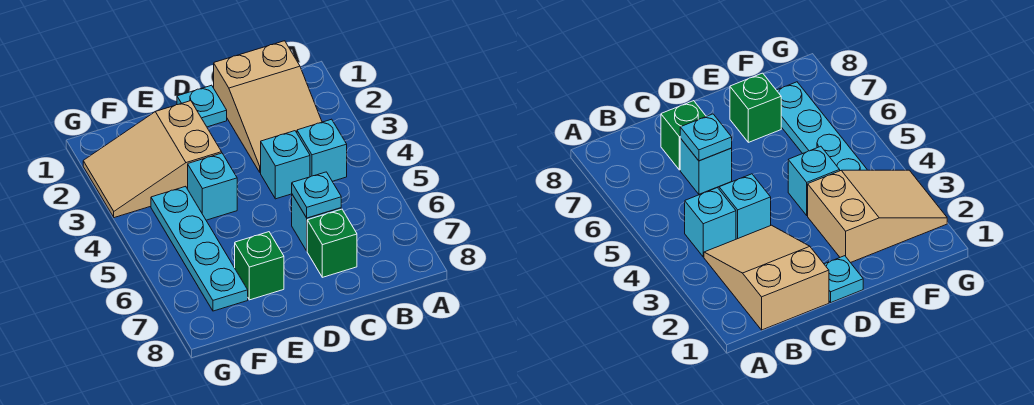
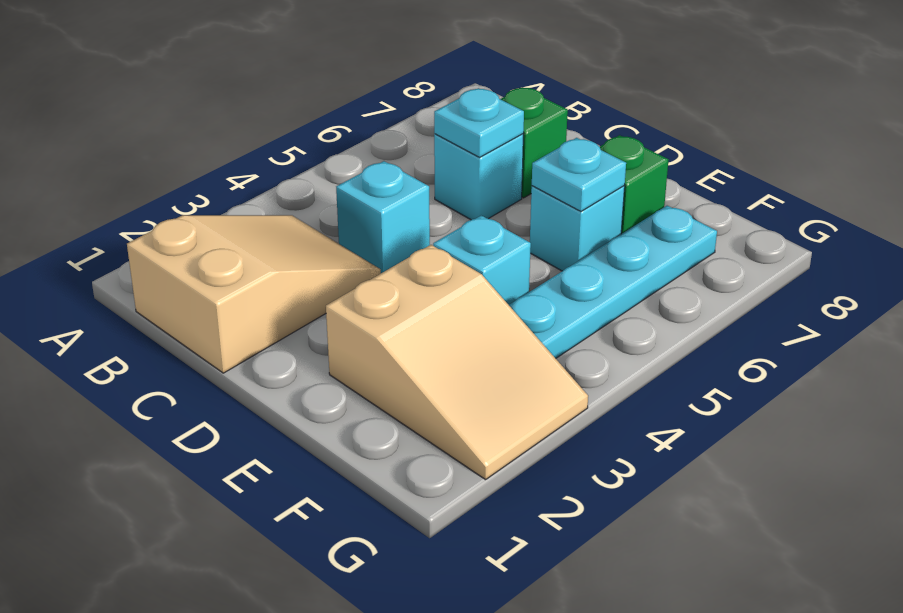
cyan brick B4 level 1 -> cyan brick E6 level 1
cyan plate D1 level 1 -> cyan plate E6 level 2

